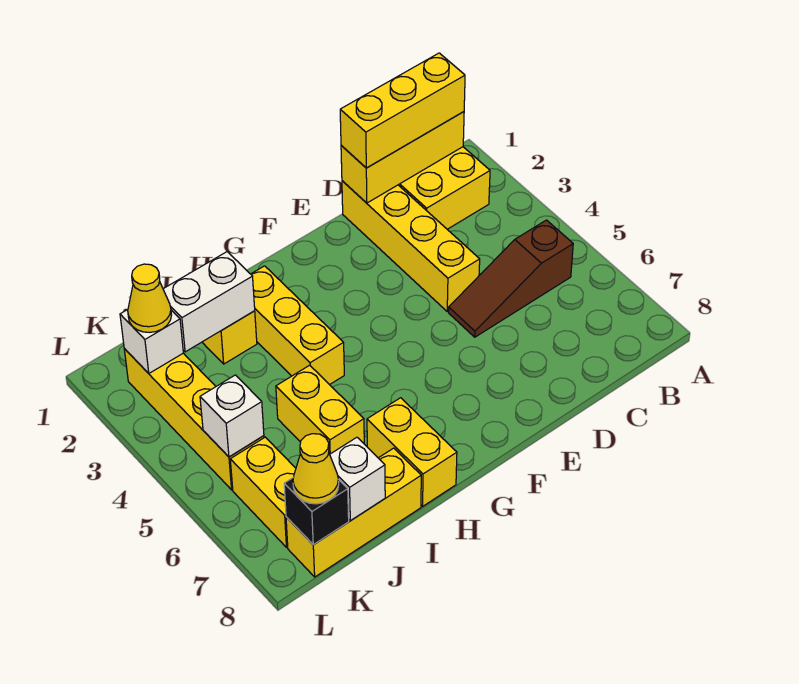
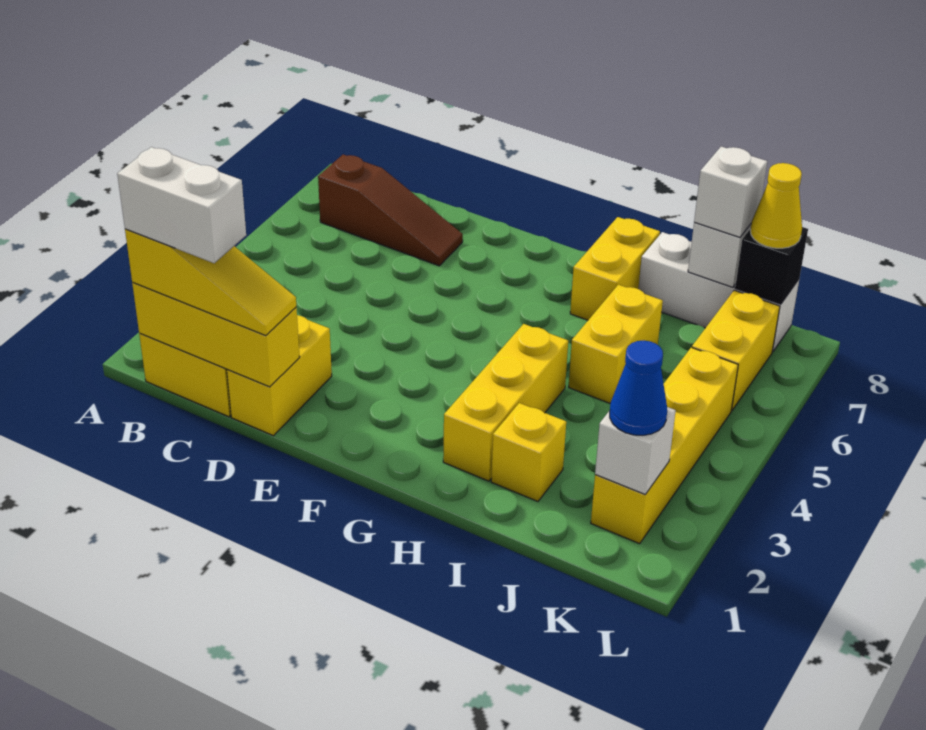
yellow brick B1:D1 level 3 -> yellow slope B1:D1 level 3 top B
brown slope B5:D5 level 1 top B -> brown slope B7:D7 level 1 top B
yellow brick D1:D4 level 1 -> yellow brick D1:D2 level 1
white brick I2:J2 level 2 -> white brick B1:C1 level 4
yellow brick I8:K8 level 1 -> white brick I8:K8 level 1
yellow cone K2 level 3 -> blue cone K2 level 3
white brick K5 level 2 -> white brick J8 level 3

